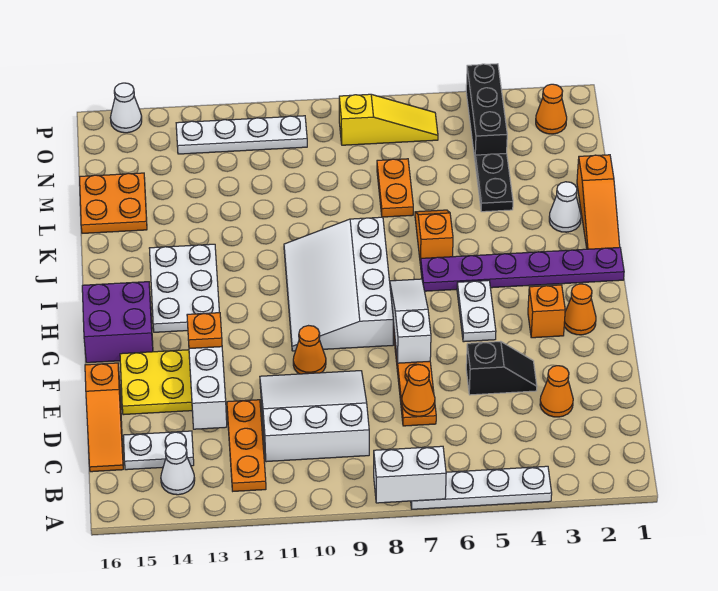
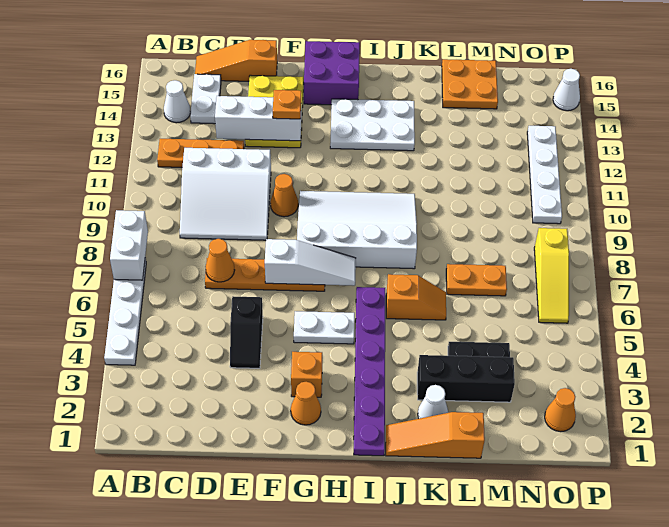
white slope C9:E11 level 1 top C -> white slope C9:E11 level 1 top 11
orange cone D3 level 1 -> none
black brick N4:P4 level 1 -> black brick K3:M3 level 1

